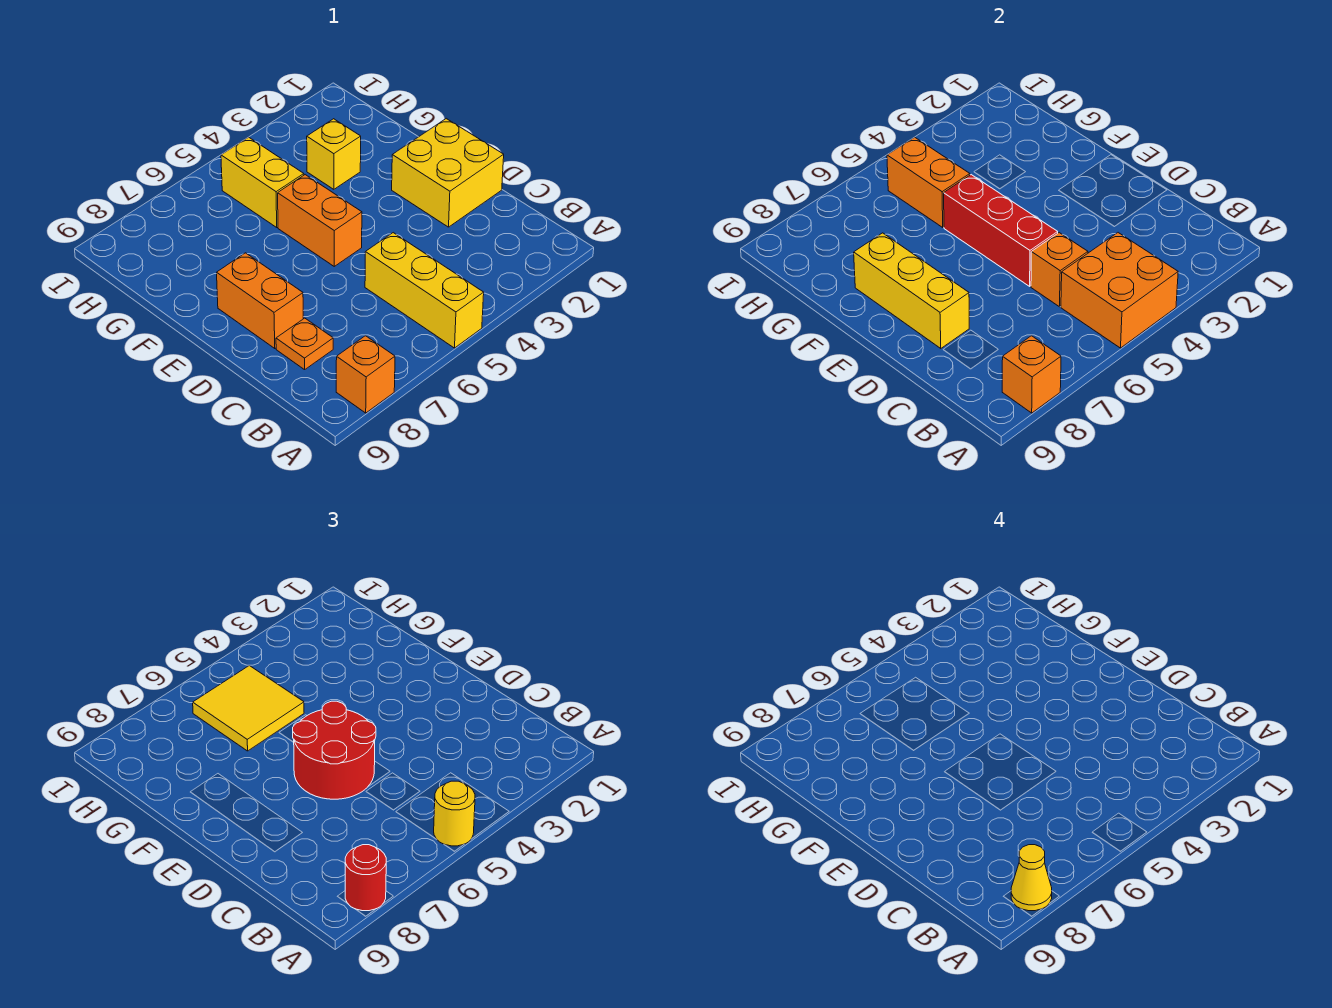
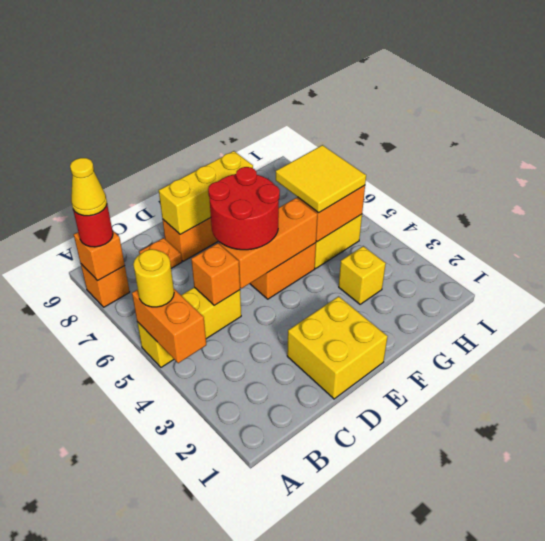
orange brick A4:B5 level 2 -> orange brick A4:A5 level 2
red brick D5:F5 level 2 -> orange brick D5:F5 level 2

